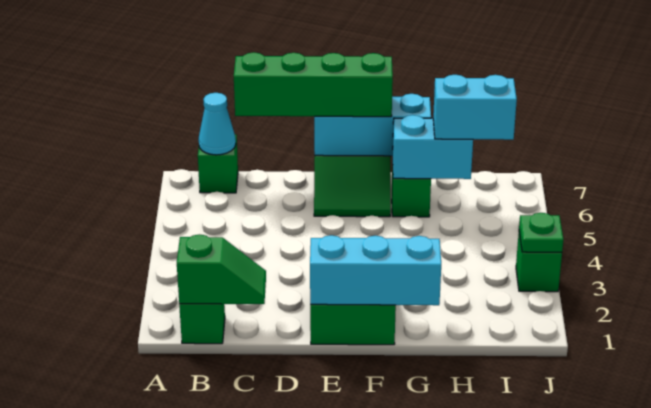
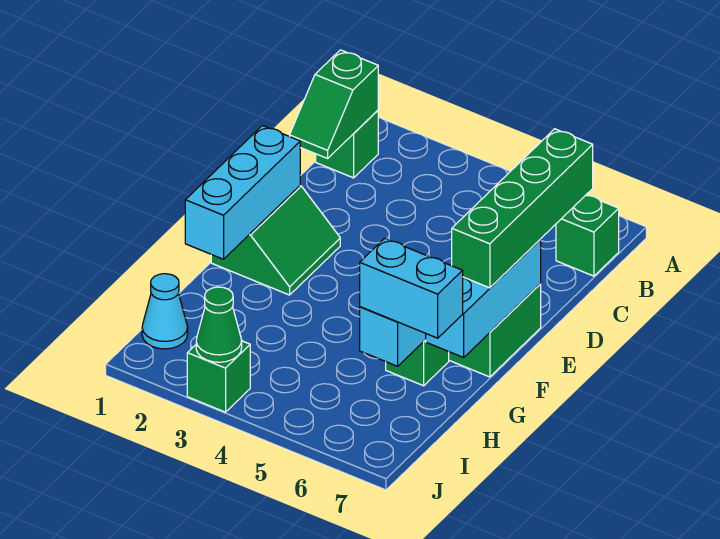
cyan cone B7 level 2 -> cyan cone I1 level 1
cyan brick H6:I6 level 3 -> cyan brick H6:H7 level 3
green plate J3 level 2 -> green cone J3 level 2

